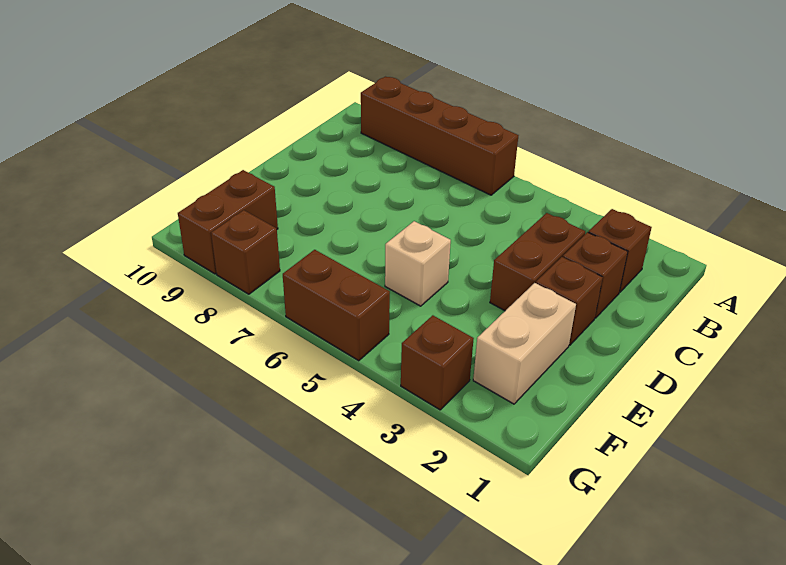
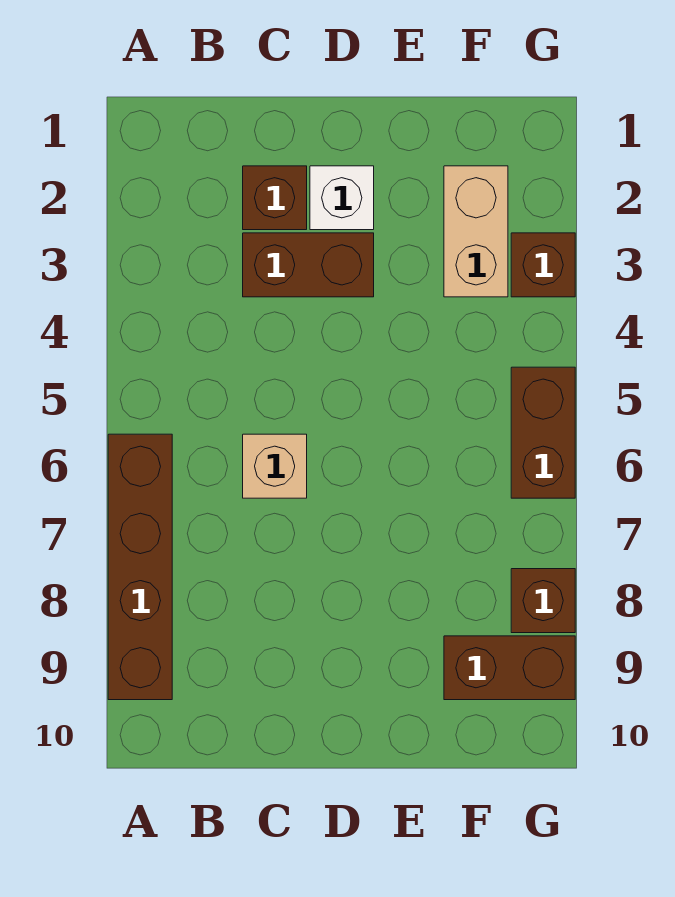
brown brick B2 level 1 -> none
brown brick D2 level 1 -> white brick D2 level 1
tan brick E2:F2 level 1 -> tan brick F2:F3 level 1
tan brick E5 level 1 -> tan brick C6 level 1

